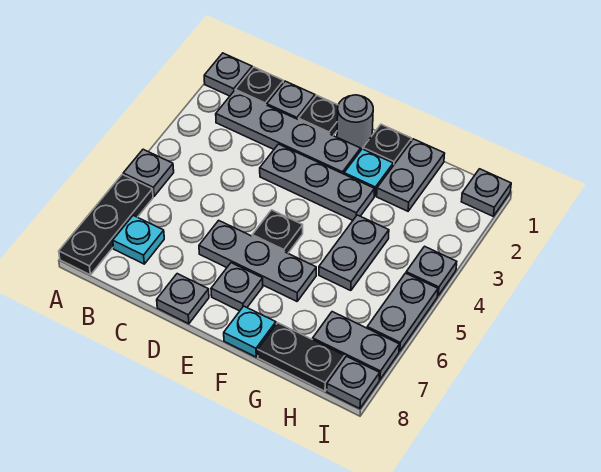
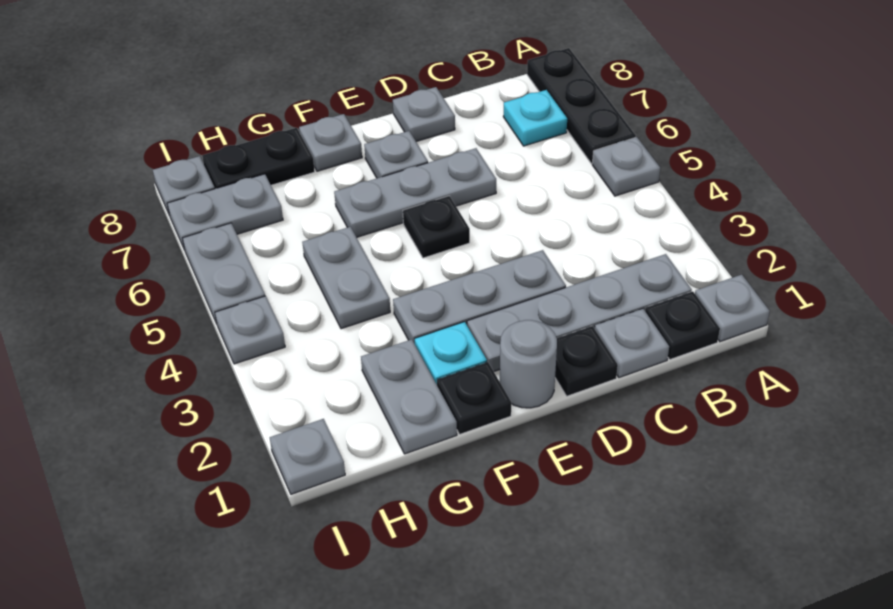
cyan plate F8 level 1 -> grey plate F8 level 1

